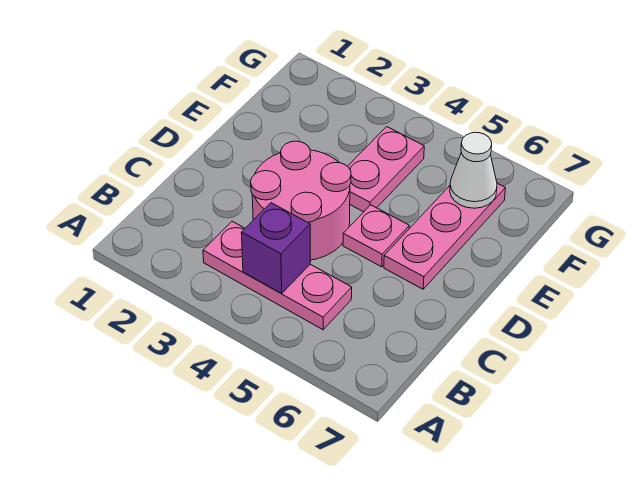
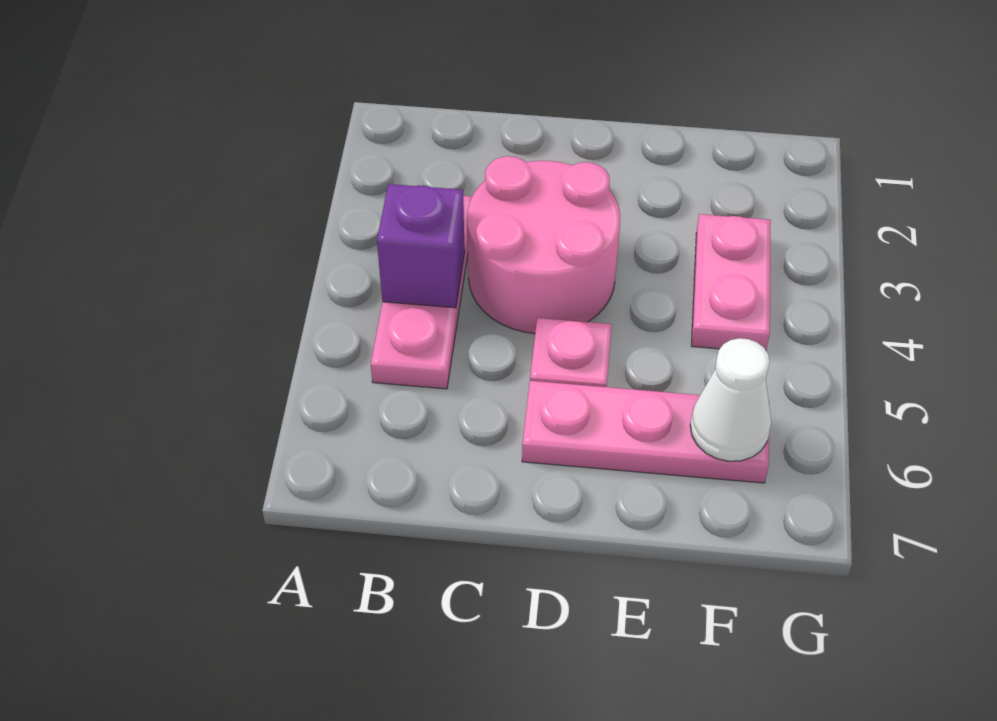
pink plate E4:F4 level 1 -> pink plate F3:F4 level 1

